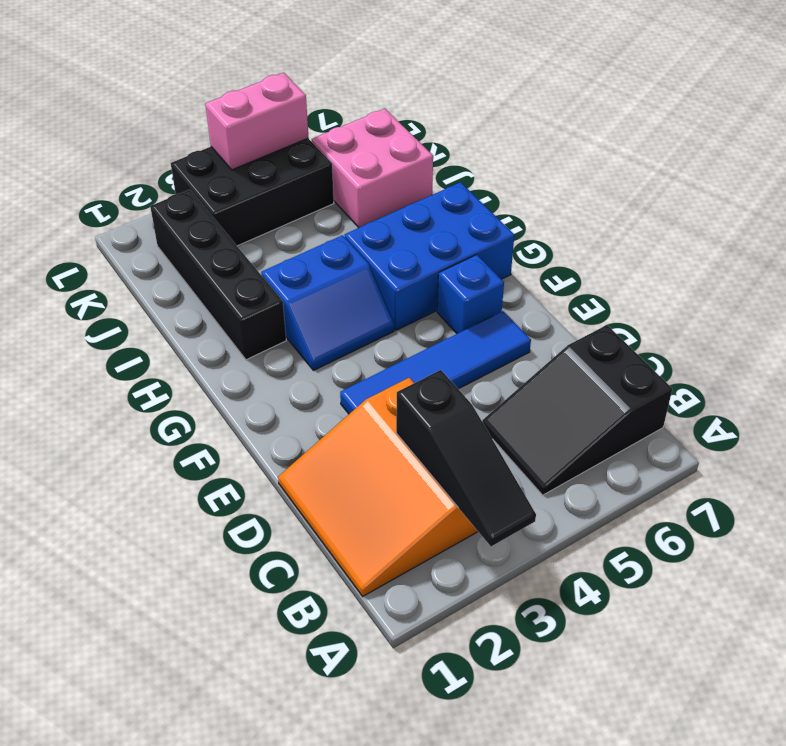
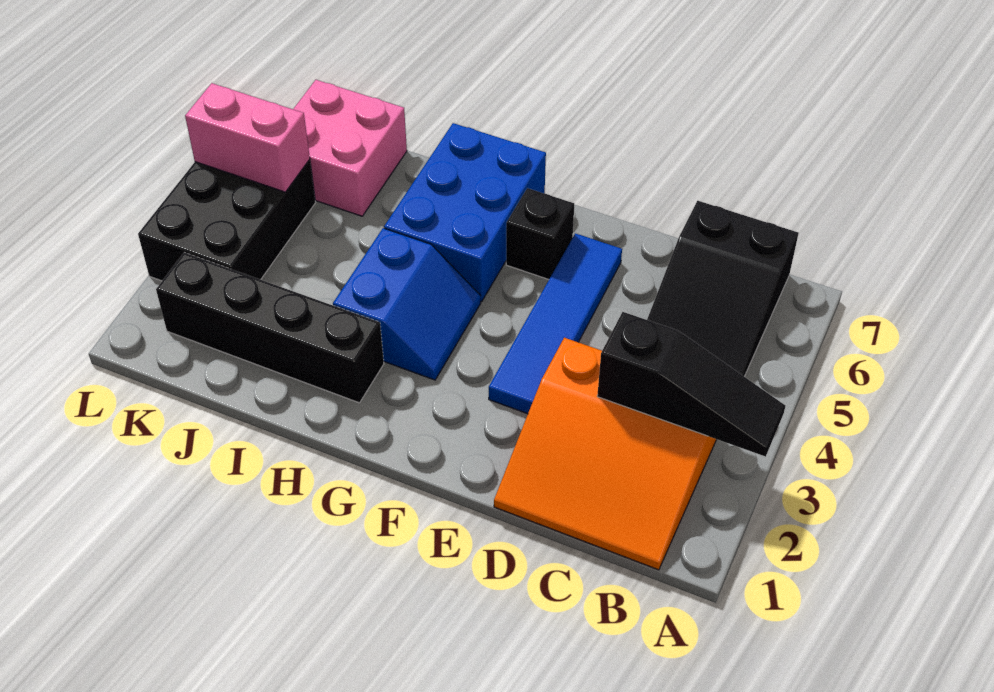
blue brick F6 level 1 -> black brick F6 level 1
pink brick L4:L5 level 2 -> pink brick K5:L5 level 2

